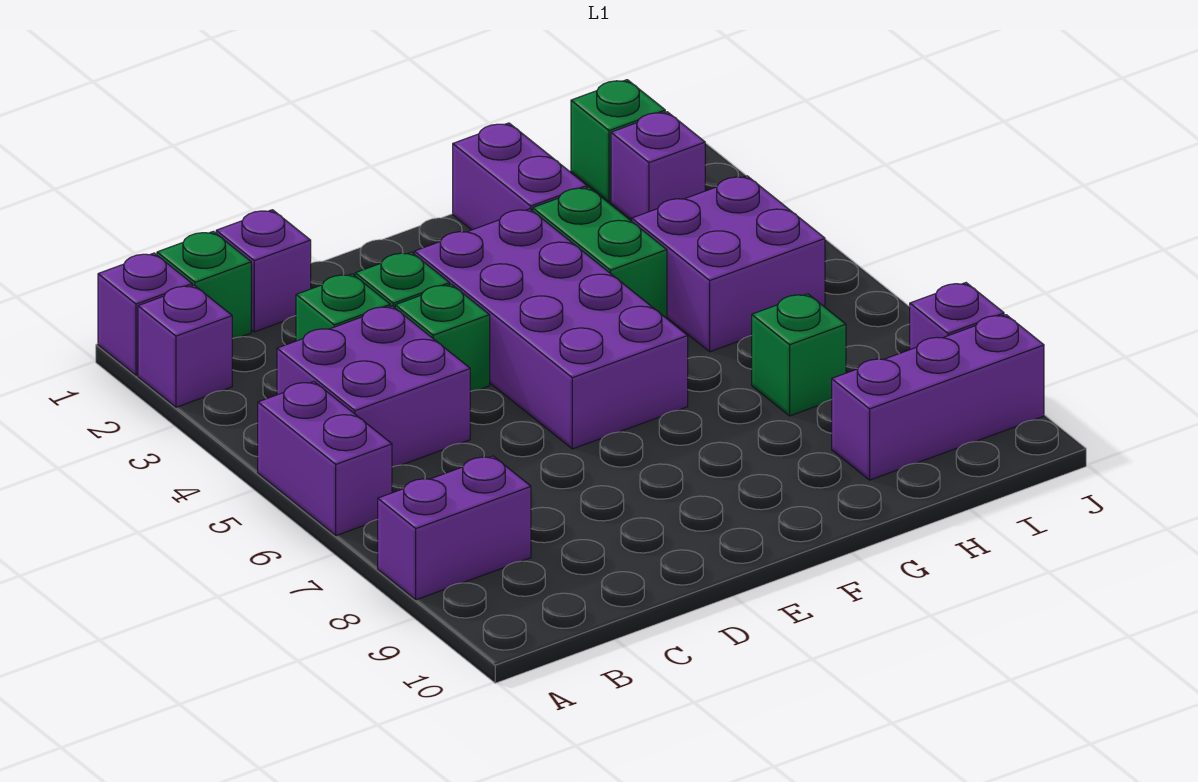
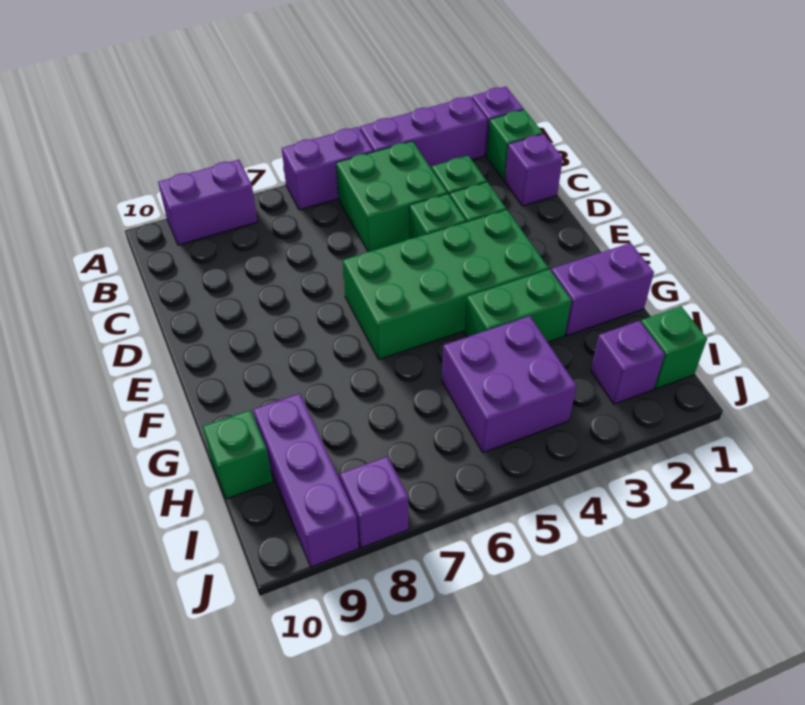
purple brick A2 level 1 -> purple brick A2:A4 level 1
purple brick A8:B8 level 1 -> purple brick A8:A9 level 1
purple brick B4:C5 level 1 -> green brick B4:C5 level 1
purple brick E3:F6 level 1 -> green brick E3:F6 level 1
green brick H7 level 1 -> green brick H10 level 1

